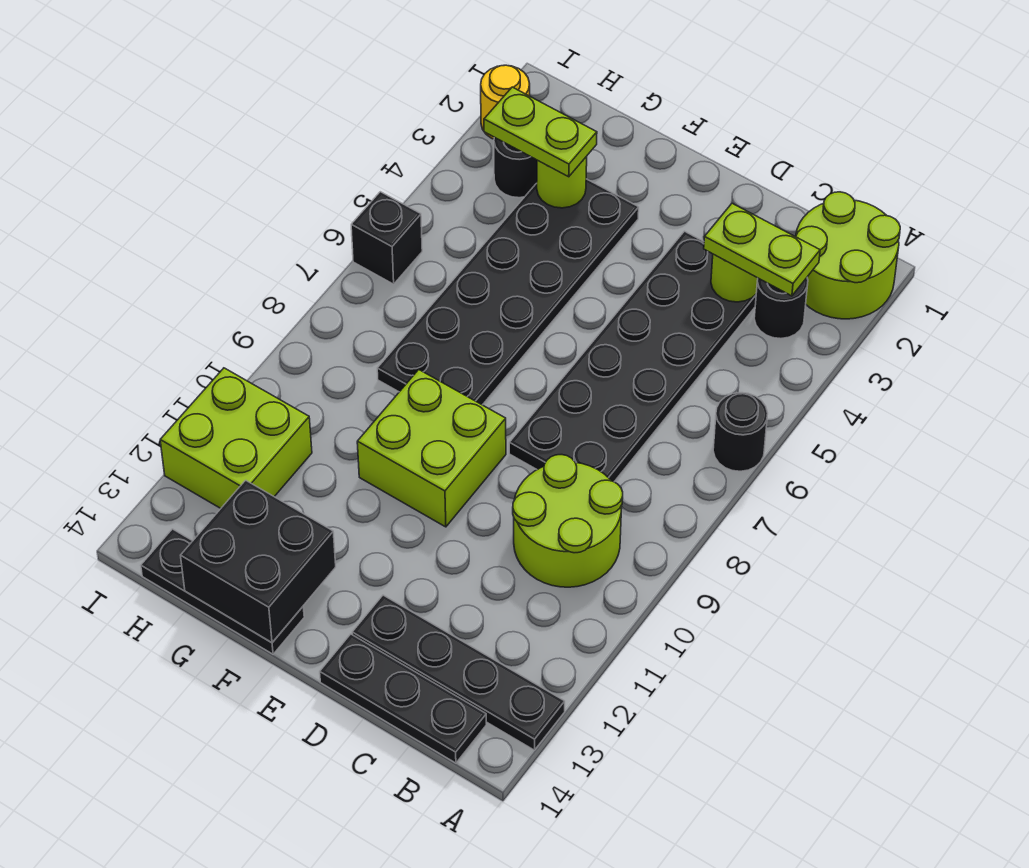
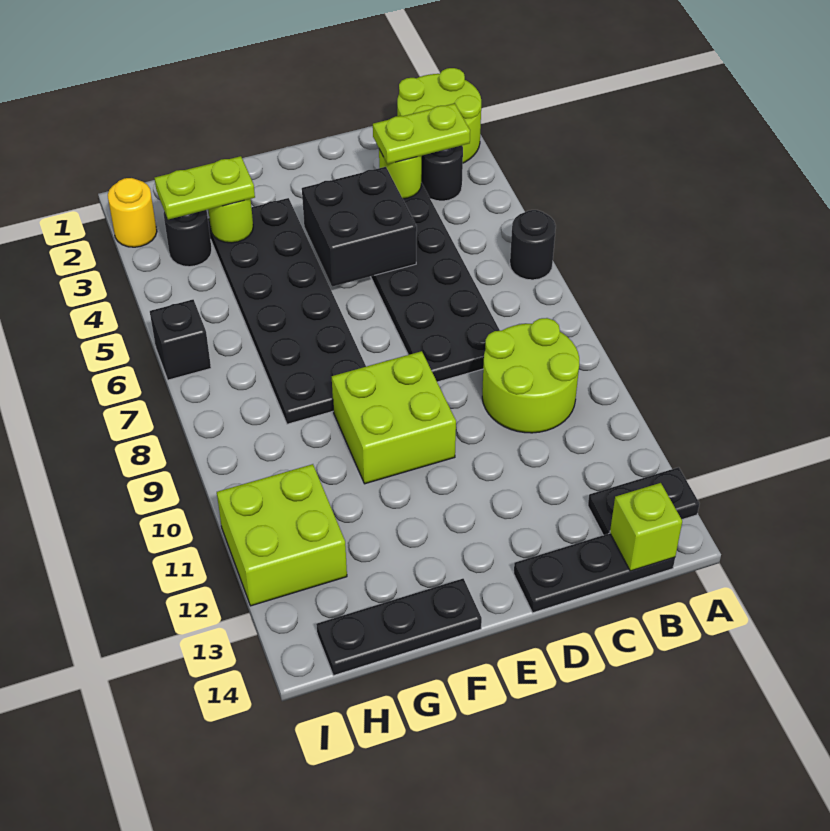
black plate A13:D13 level 1 -> black plate A13:B13 level 1
none -> lime brick B14 level 2
black brick F13:G14 level 2 -> black brick D4:E5 level 2

